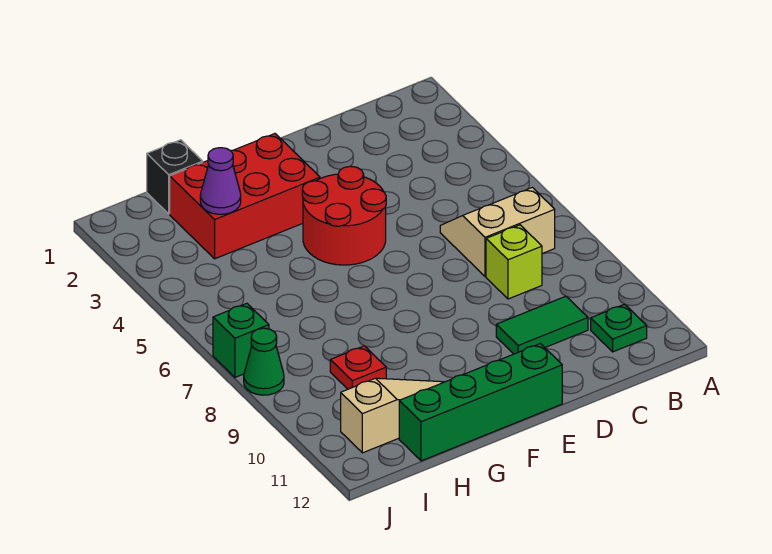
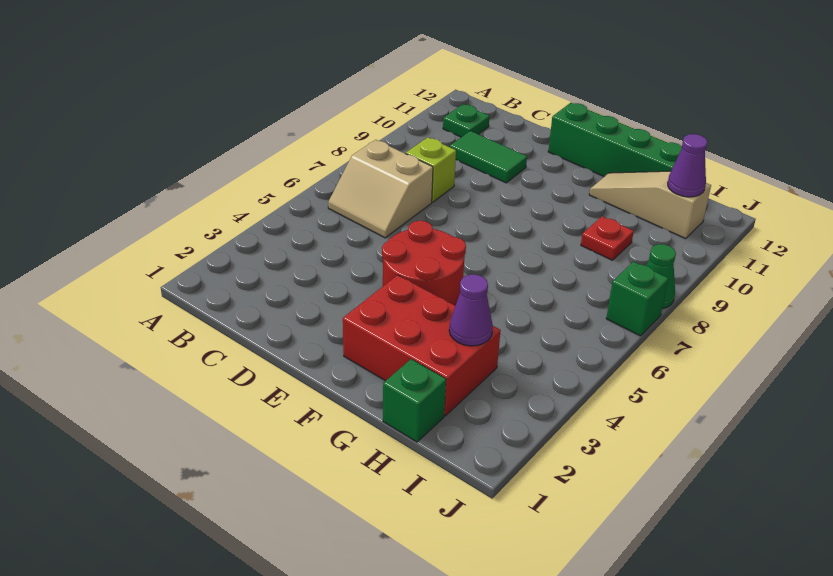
black brick H1 level 1 -> green brick H1 level 1
none -> purple cone I11 level 2

